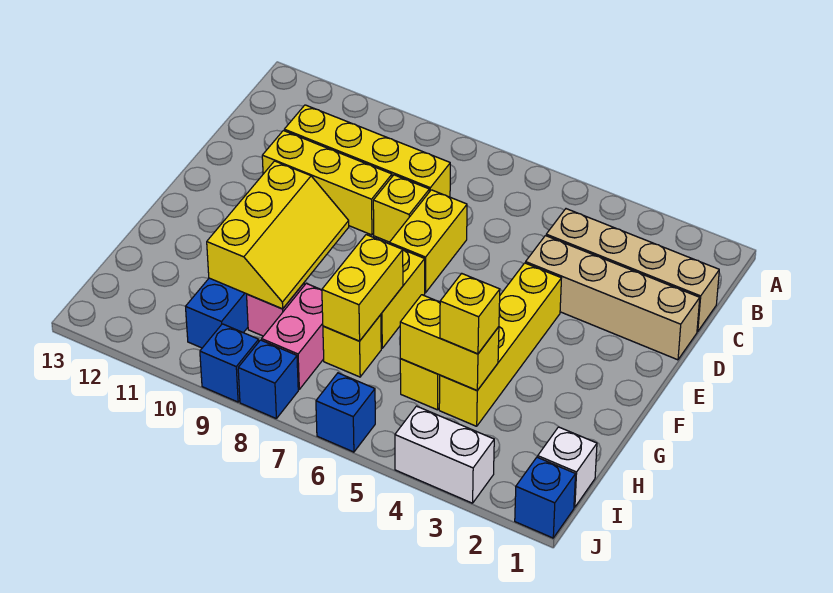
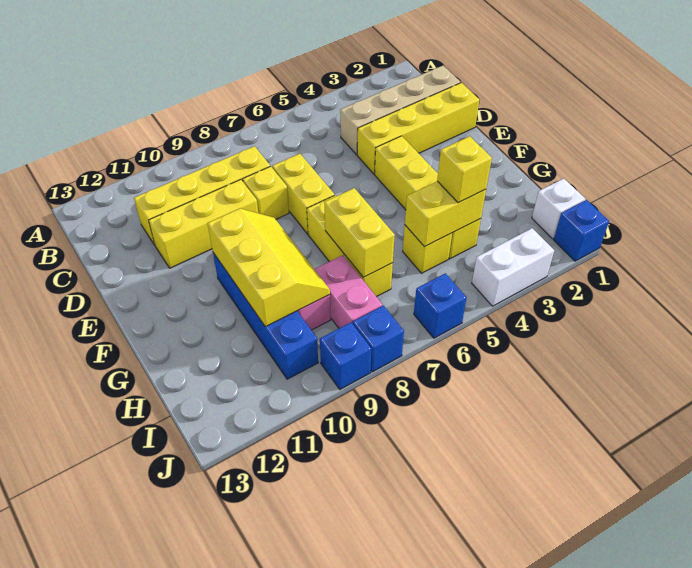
tan brick D1:D4 level 1 -> yellow brick D1:D4 level 1

